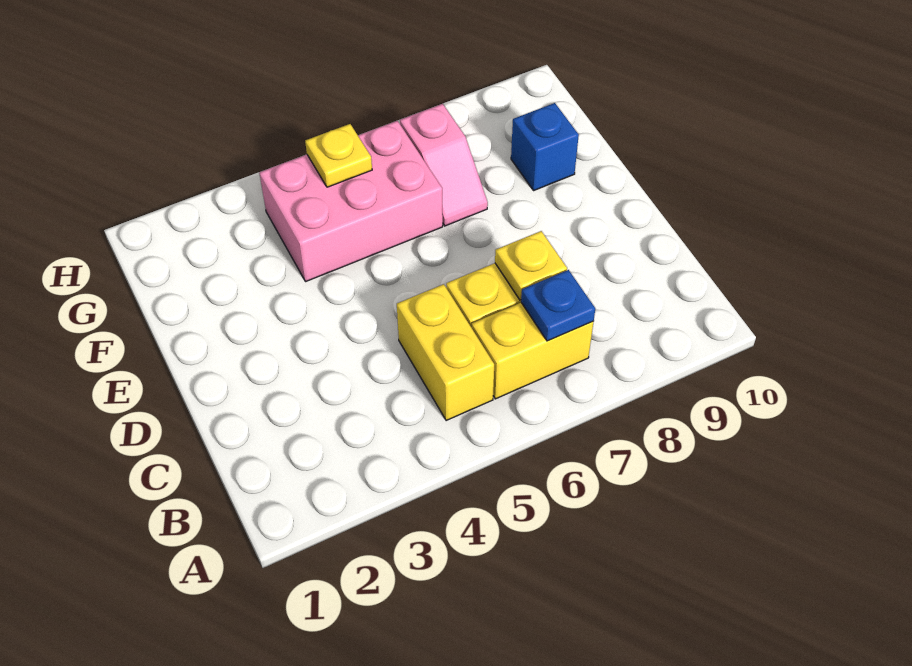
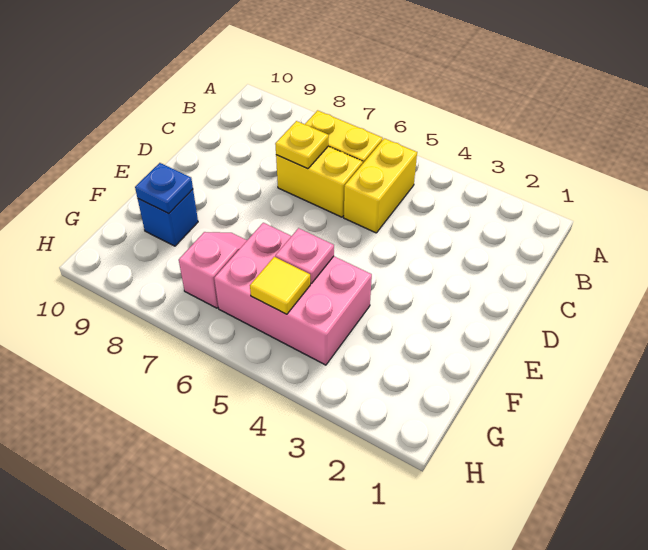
blue plate B7 level 2 -> blue plate F9 level 2
none -> pink plate F5 level 2
yellow plate G5 level 2 -> yellow tile G5 level 2

